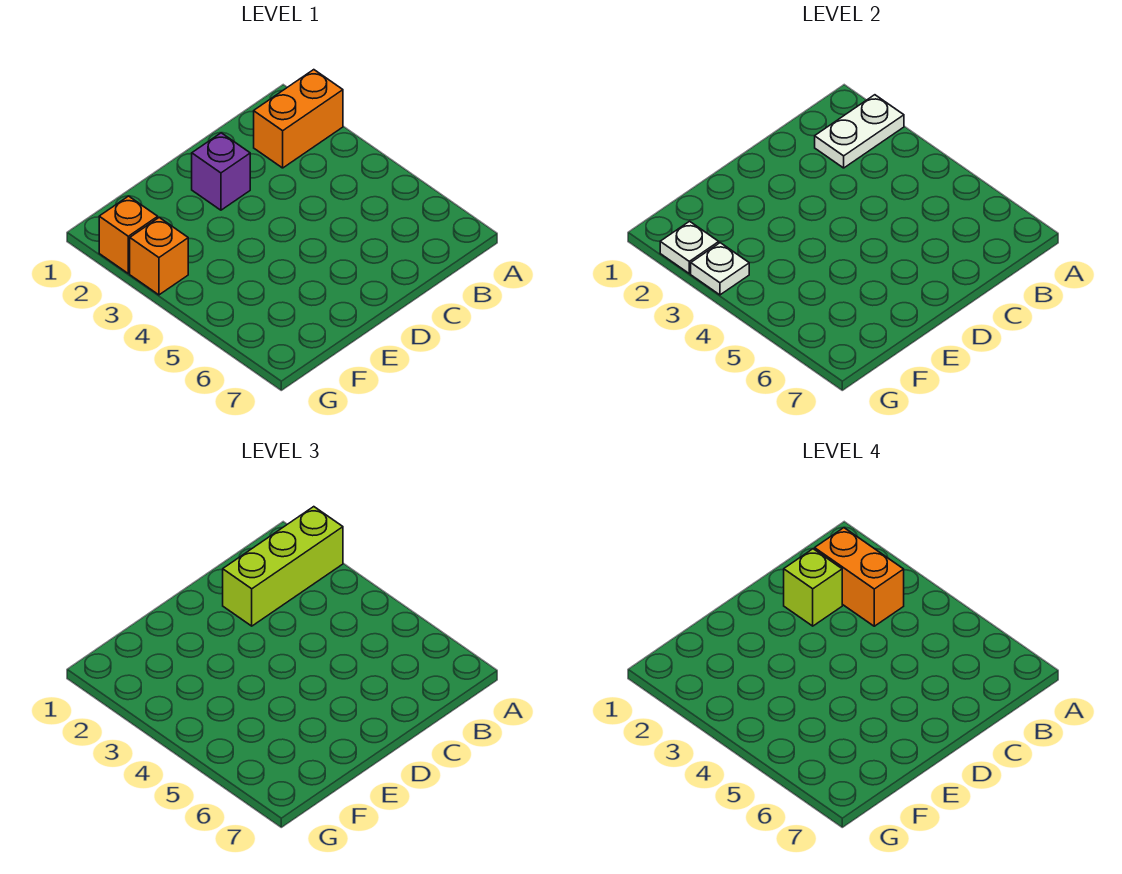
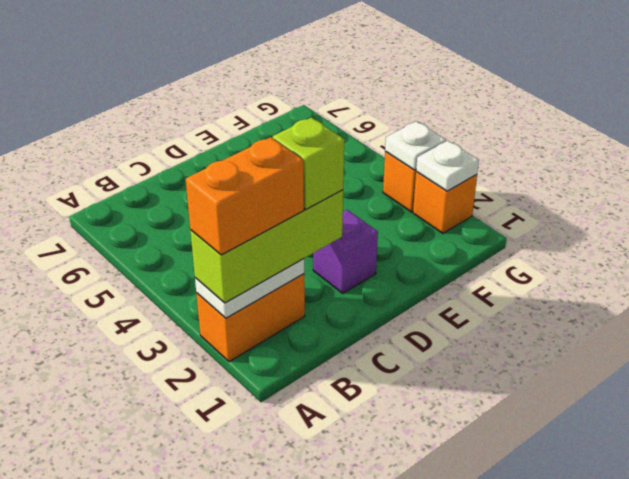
orange brick B2:B3 level 4 -> orange brick A2:B2 level 4

